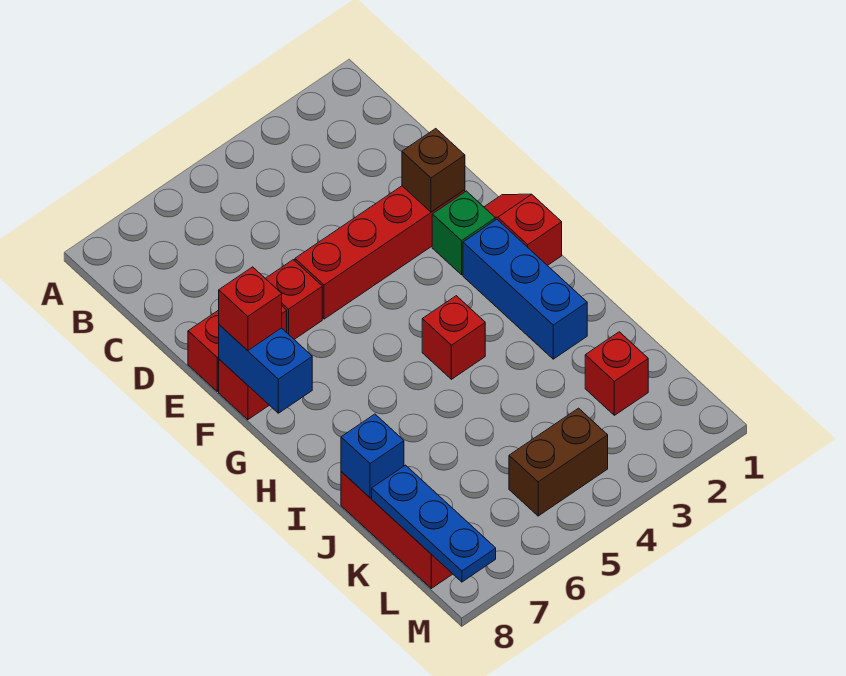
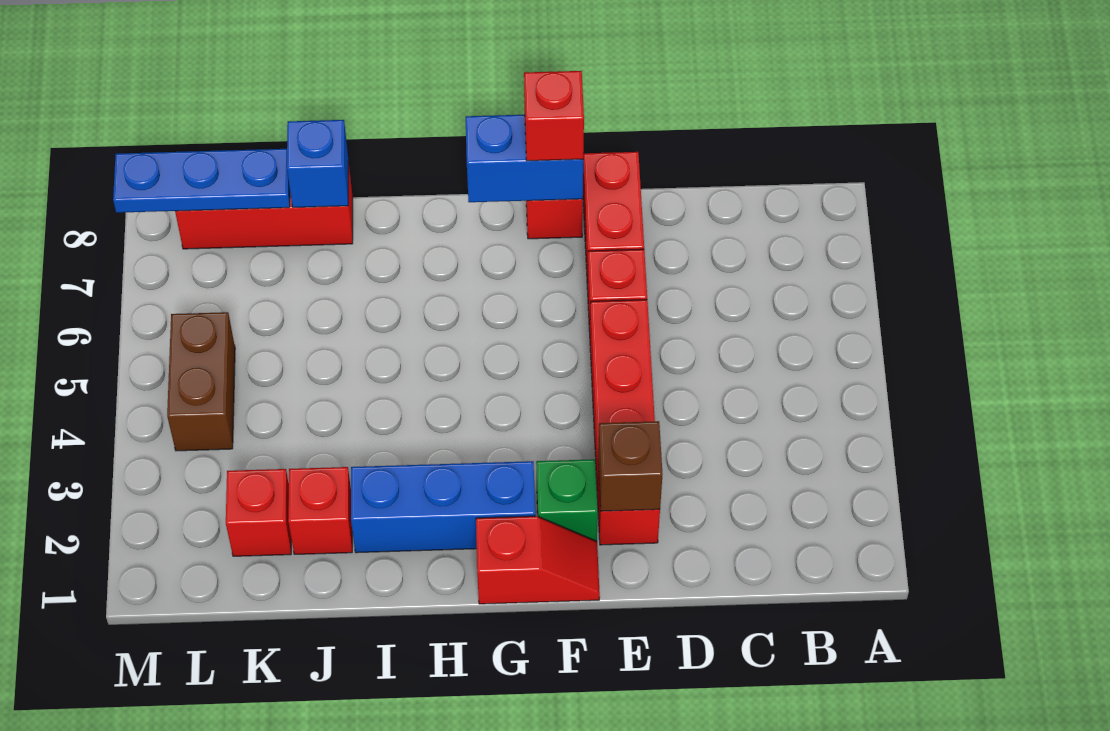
red brick H4 level 1 -> red brick J2 level 1

